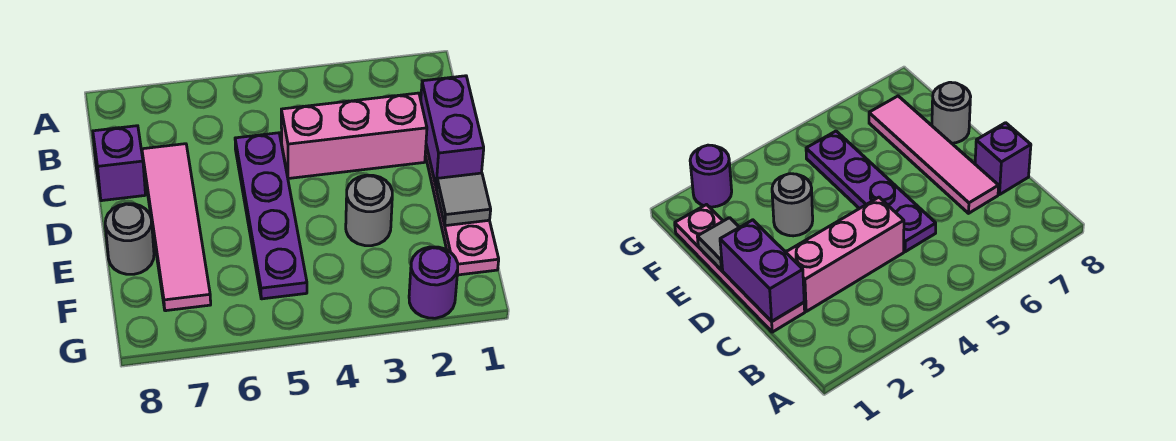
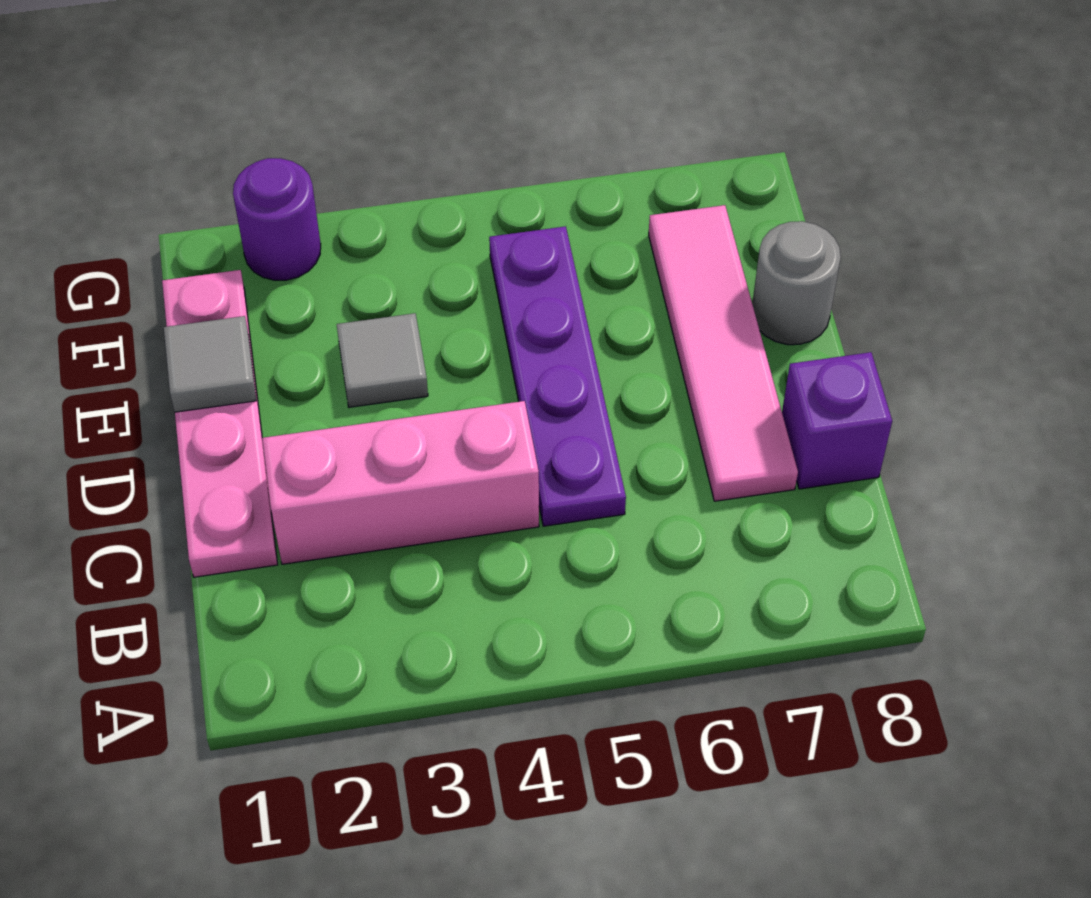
purple brick C1:D1 level 2 -> none
grey round brick E3 level 1 -> grey tile E3 level 1

